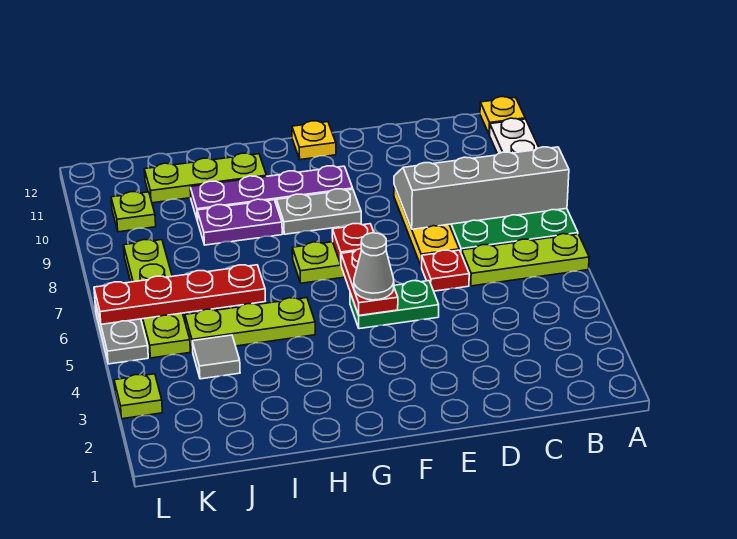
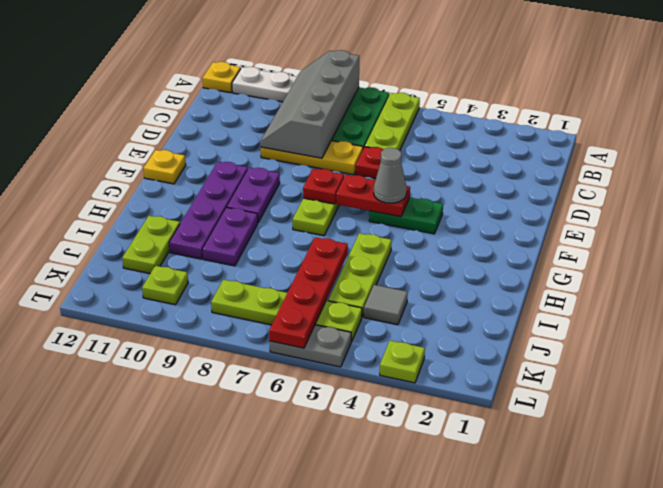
green plate E5:F5 level 1 -> green plate F4:F5 level 1
grey plate F9:G9 level 1 -> purple plate F9:G9 level 1
lime plate H11:J11 level 1 -> lime plate I11:J11 level 1

